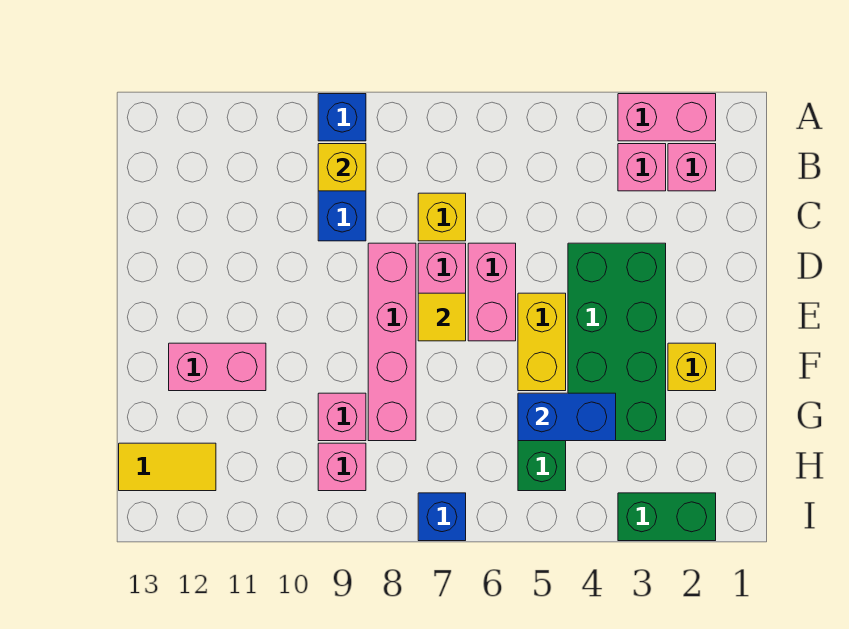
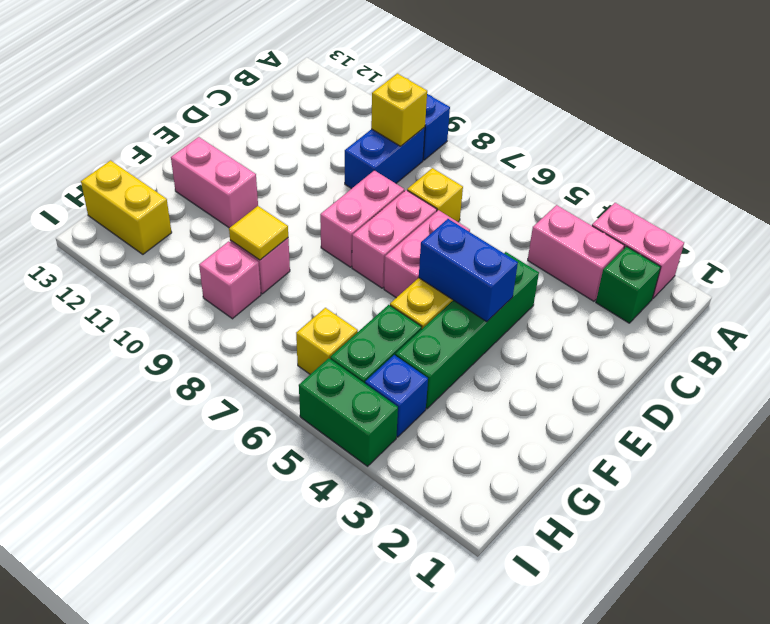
pink brick B2 level 1 -> green brick B2 level 1
pink brick B3 level 1 -> pink brick B3:B4 level 1
green brick D3:G4 level 1 -> green brick D4:G4 level 1
pink brick D8:G8 level 1 -> pink brick D8:E8 level 1
yellow tile E7 level 2 -> yellow tile G9 level 2
yellow brick F2 level 1 -> yellow brick H6 level 1
blue brick G4:G5 level 2 -> blue brick E4:E5 level 2
yellow tile H12:H13 level 1 -> yellow brick H12:H13 level 1
green brick I2:I3 level 1 -> green brick I4:I5 level 1
blue brick I7 level 1 -> blue brick H4 level 1

